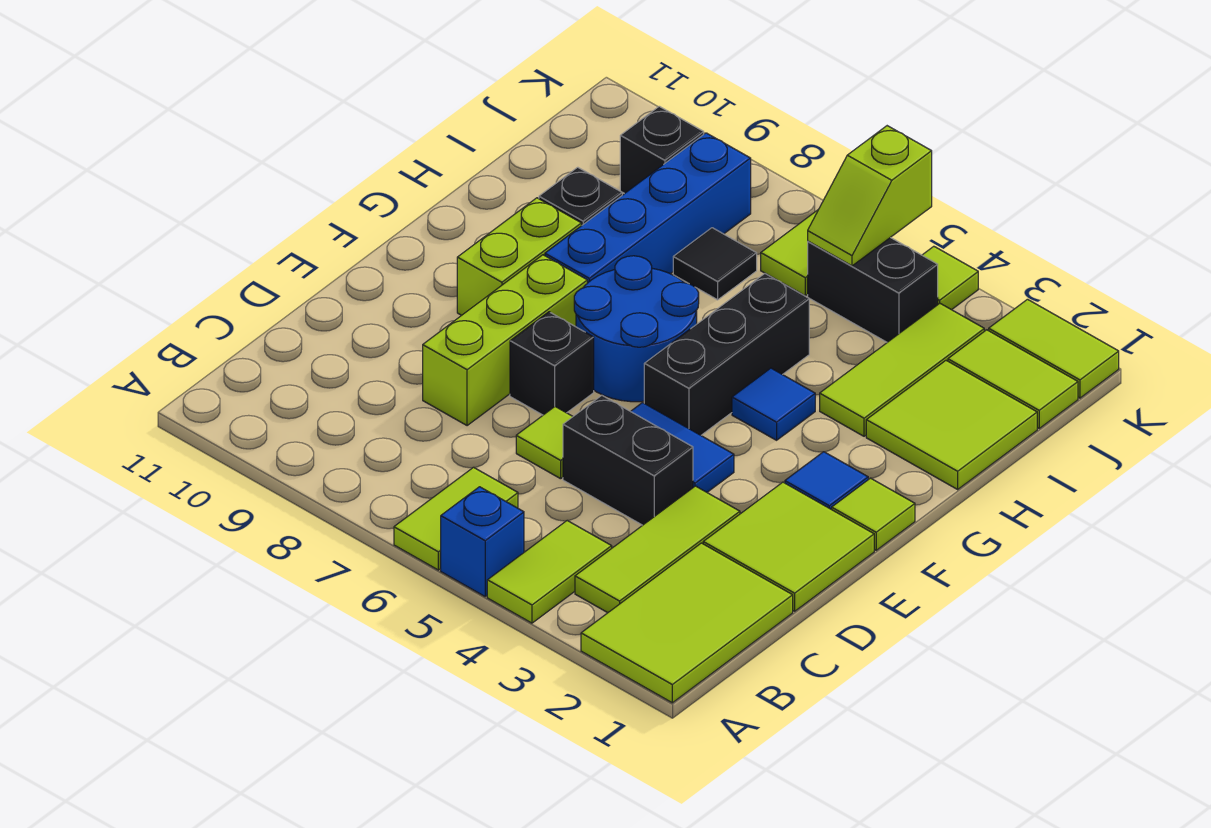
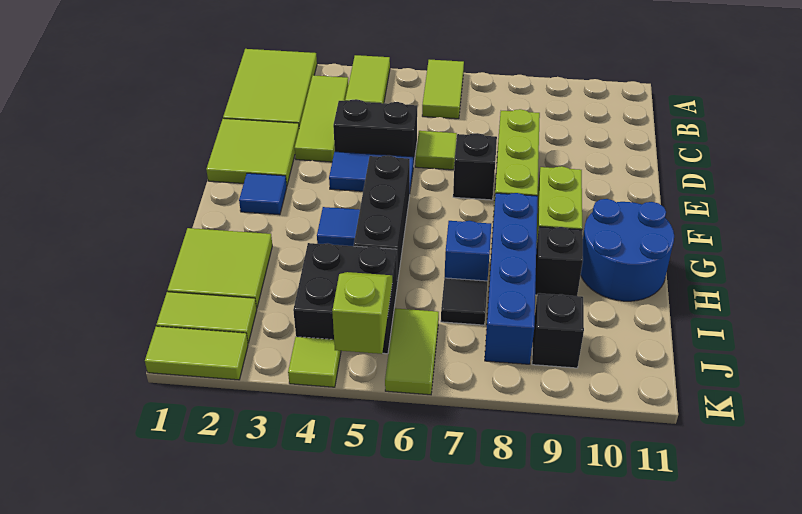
blue brick A5 level 1 -> blue brick H7 level 1
lime tile F1 level 1 -> none
blue round brick F6:G7 level 1 -> blue round brick G10:H11 level 1
lime tile H3:J3 level 1 -> none
black brick J4:J5 level 1 -> black brick I4:J5 level 1

